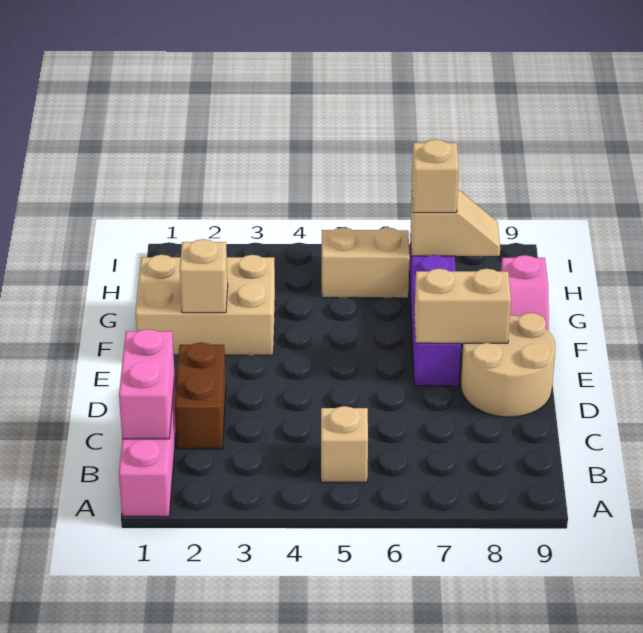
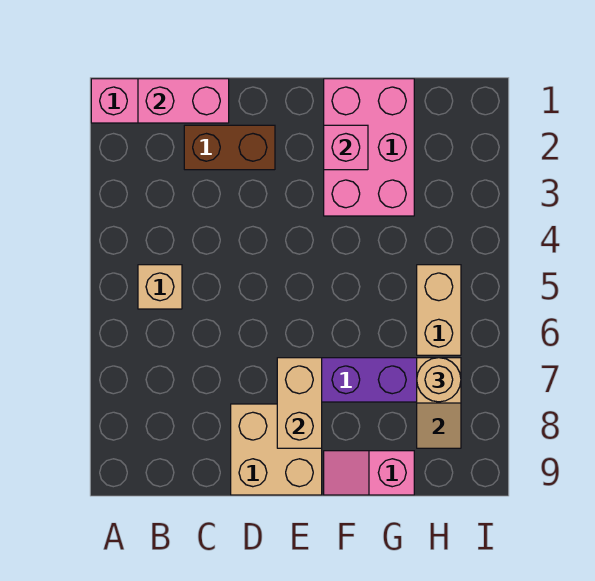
tan round brick D8:E9 level 1 -> tan brick D8:E9 level 1
tan brick F1:G3 level 1 -> pink brick F1:G3 level 1
tan brick F2 level 2 -> pink brick F2 level 2
tan brick H7 level 3 -> tan round brick H7 level 3

